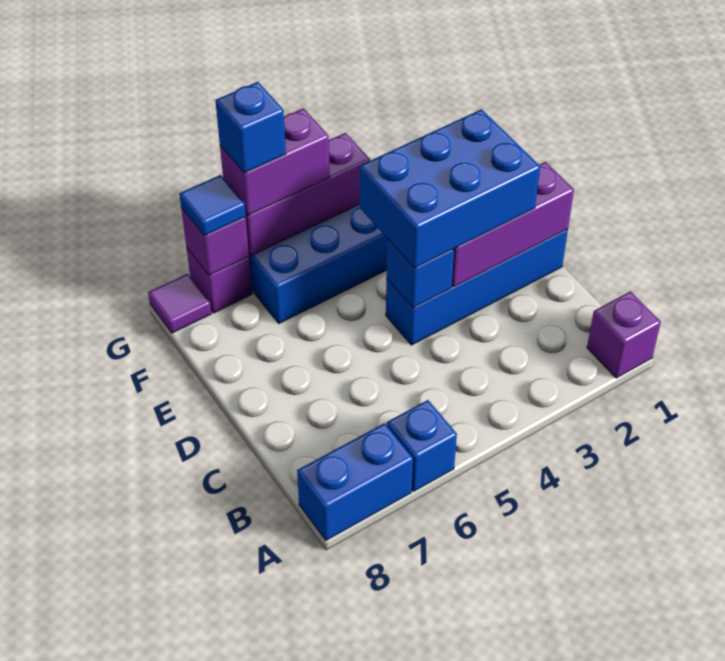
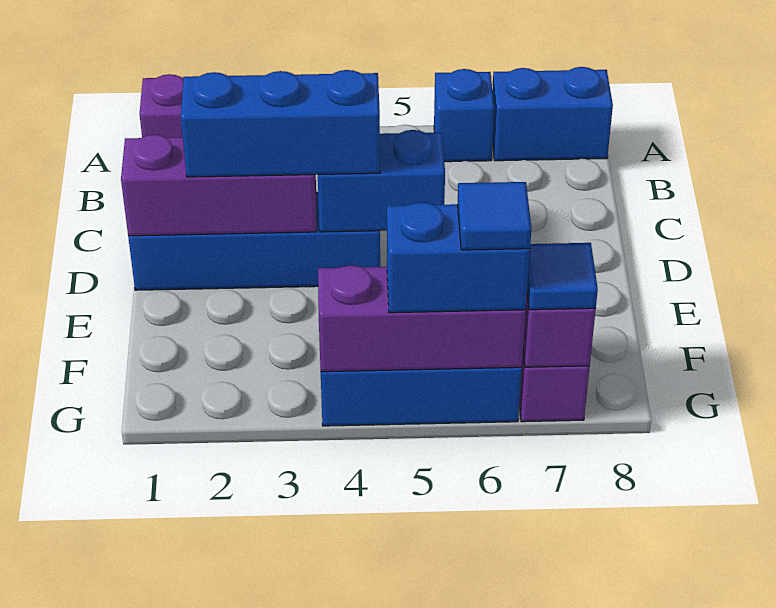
blue brick D2:E4 level 3 -> blue brick D2:D4 level 3
blue brick D4 level 2 -> blue brick D4:D5 level 2
purple brick G5:G6 level 3 -> blue brick G5:G6 level 3
blue brick G6 level 4 -> blue tile G6 level 4
purple tile G8 level 1 -> none

